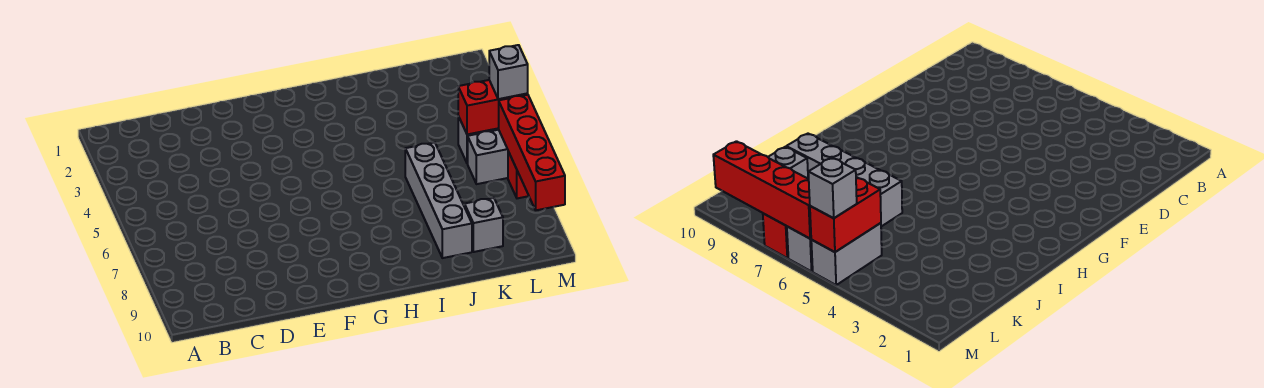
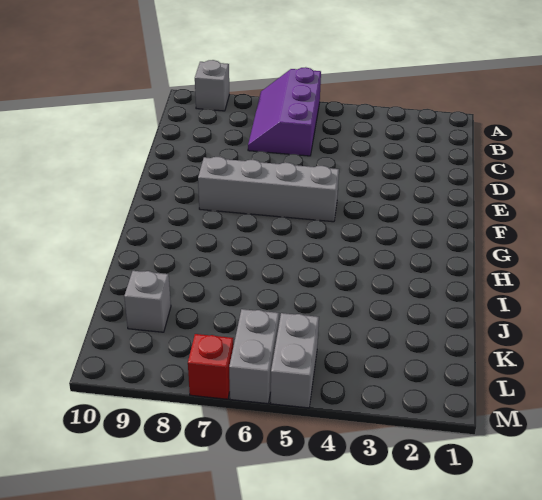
none -> purple slope A6:C7 level 1 top 6
grey brick J6:J9 level 1 -> grey brick F5:F8 level 1
red brick L5:M5 level 2 -> none
grey brick M5 level 3 -> grey brick A9 level 1
red brick M6:M9 level 2 -> none

